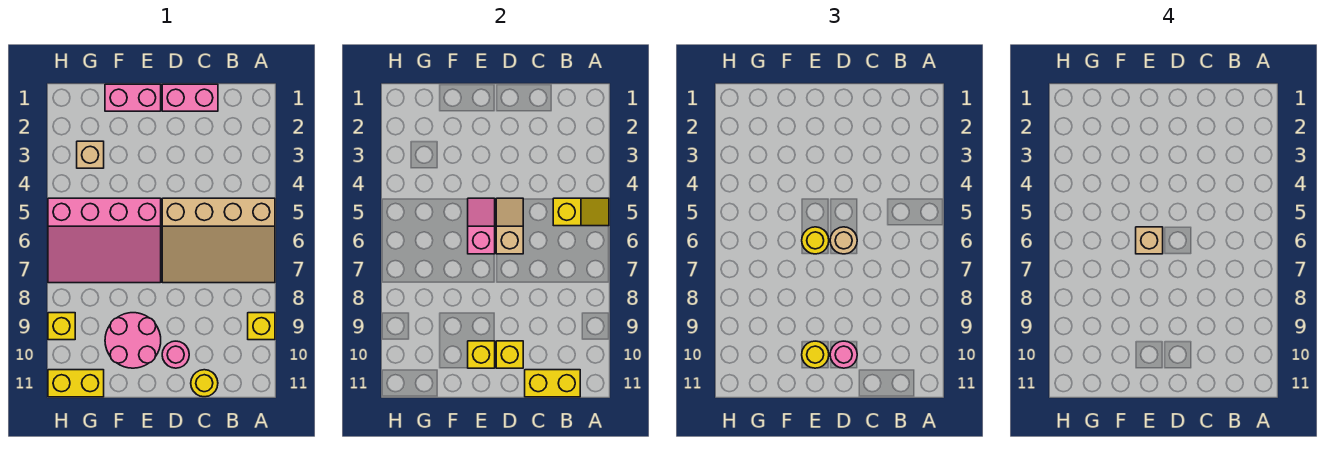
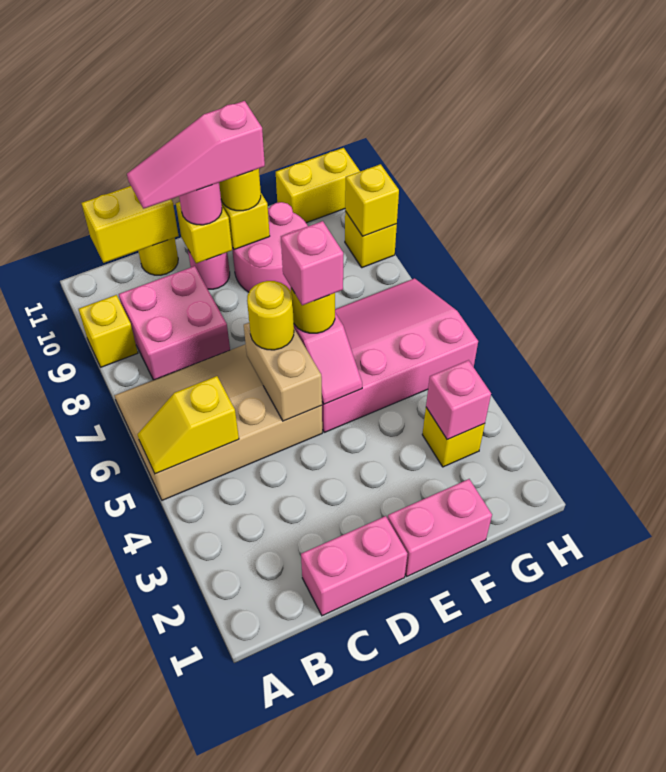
none -> pink brick B8:C9 level 1
none -> pink slope C10:E10 level 4 top E
tan slope D5:D6 level 2 top 6 -> tan brick D5:D6 level 2
tan round brick D6 level 3 -> yellow round brick D6 level 3
tan brick E6 level 4 -> pink brick E6 level 4
tan brick G3 level 1 -> yellow brick G3 level 1
none -> pink brick G3 level 2
none -> yellow brick H9 level 2

